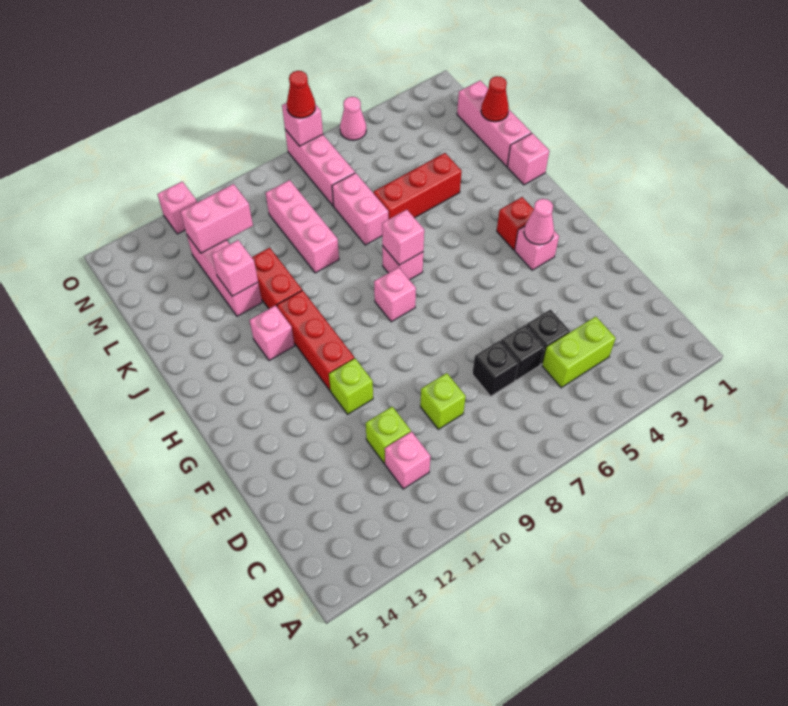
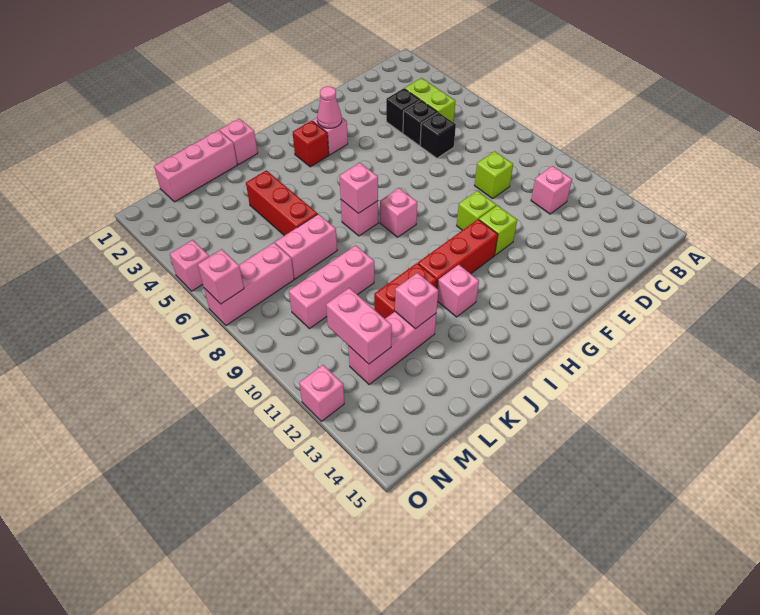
black brick D7 level 1 -> black brick D4 level 1
lime brick D11 level 1 -> lime brick F10 level 1
red cone L1 level 2 -> none
pink cone O5 level 1 -> pink brick O5 level 1
red cone O7 level 3 -> none

